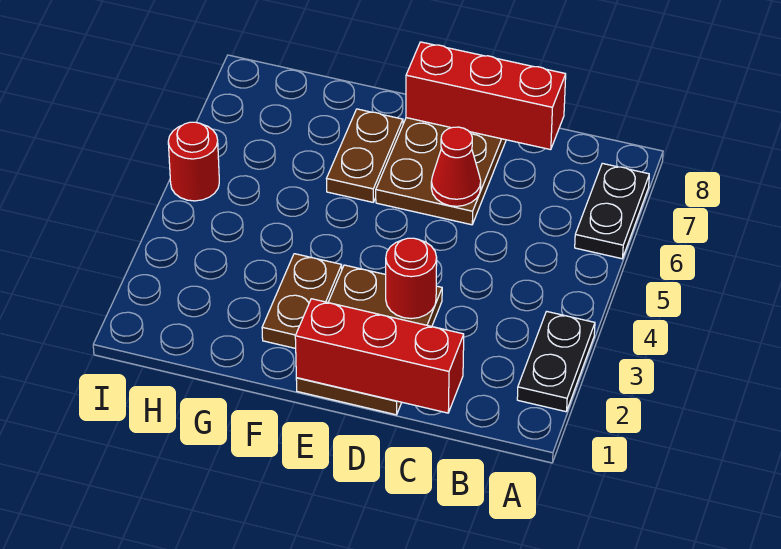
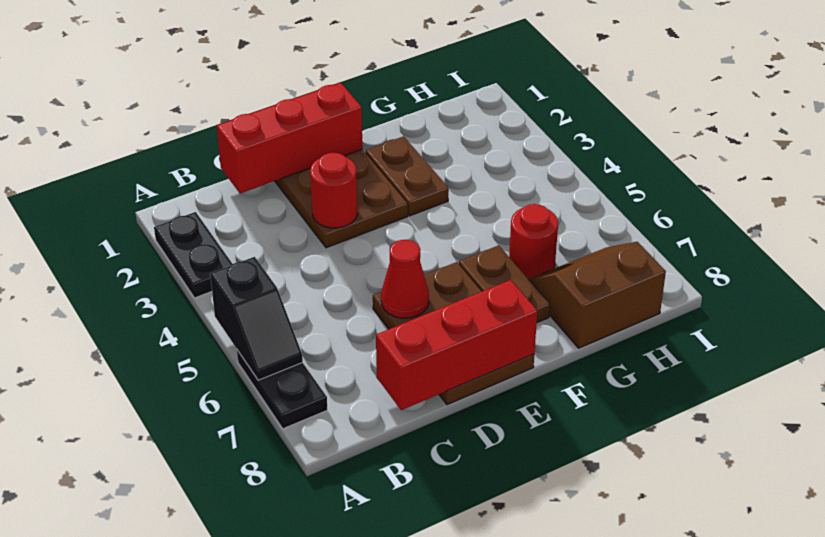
none -> black slope A5:A6 level 2 top 5
none -> brown slope G7:H8 level 1 top 8
red round brick I5 level 1 -> red round brick G6 level 1

